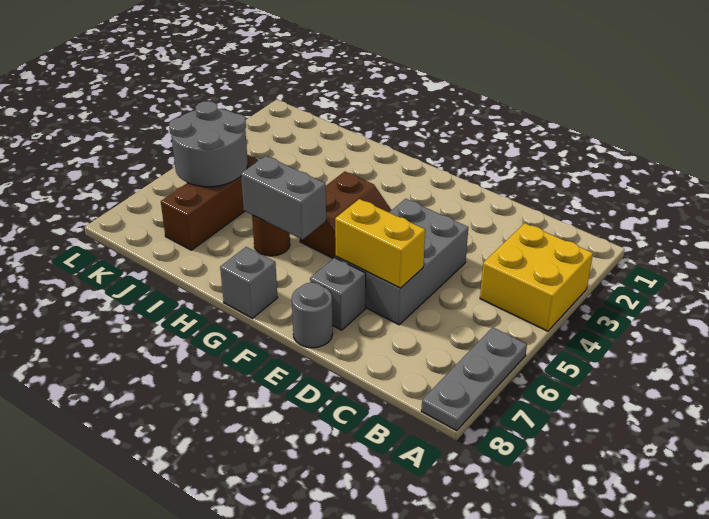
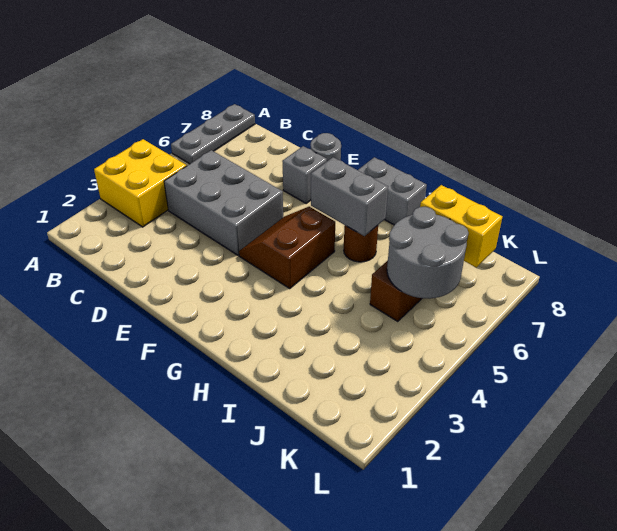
grey brick D4:E6 level 1 -> grey brick C4:E5 level 1
yellow brick D6:E6 level 2 -> yellow brick J7:K7 level 2
grey brick G8 level 1 -> grey brick G8:H8 level 1

